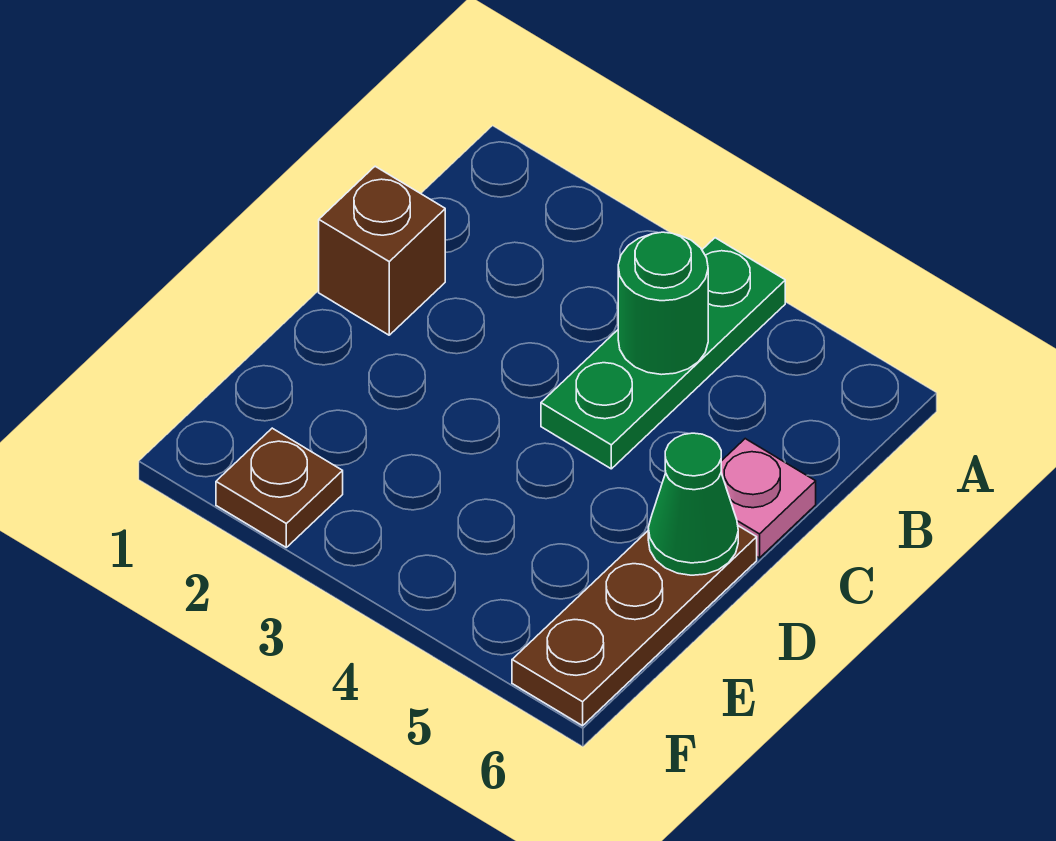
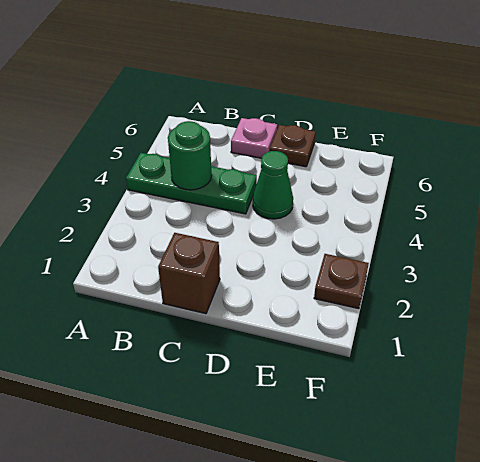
brown plate D6:F6 level 1 -> brown plate D6 level 1
green cone D6 level 2 -> green cone D4 level 1

